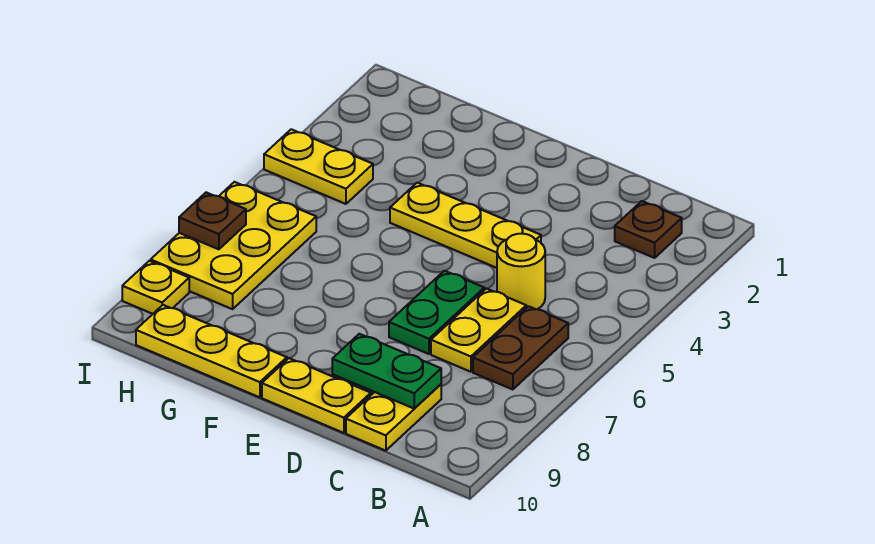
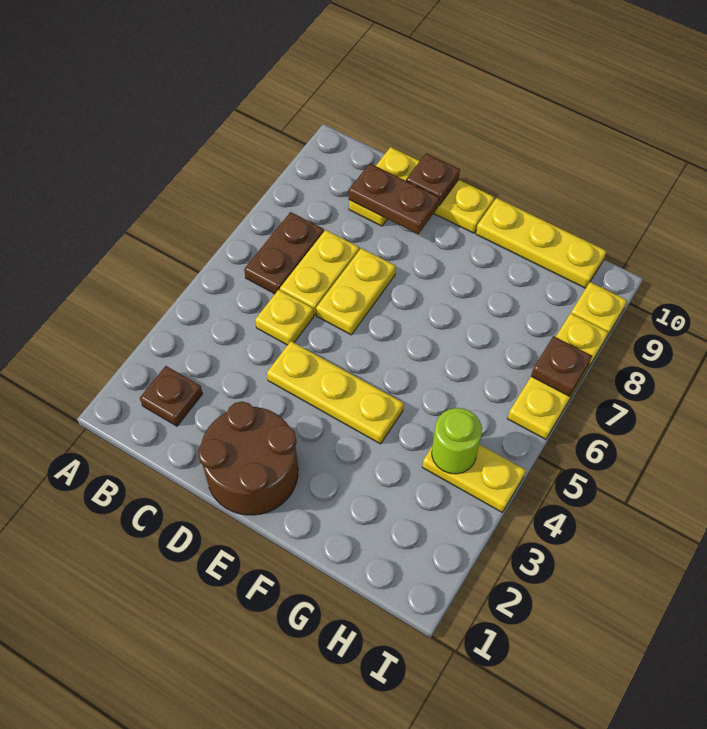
yellow round brick C5 level 1 -> yellow plate C5 level 1
green plate C9:D9 level 2 -> brown plate C9:D9 level 2
none -> brown round brick D1:E2 level 1
green plate D6:D7 level 1 -> yellow plate D6:D7 level 1
none -> brown plate D10 level 2
none -> lime round brick H4 level 2
yellow plate H6:I8 level 1 -> yellow plate I6:I8 level 1

